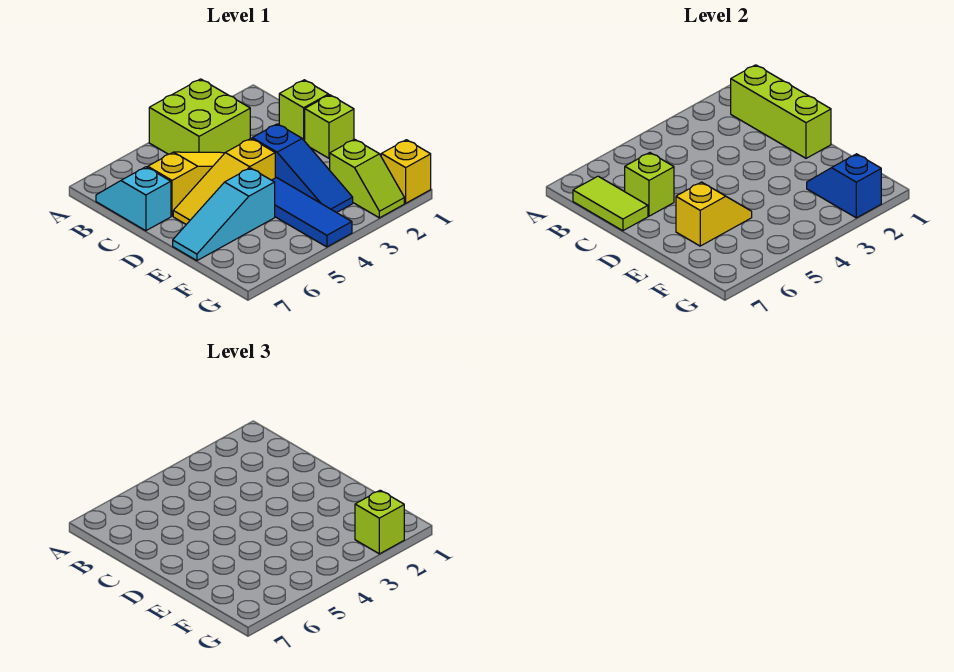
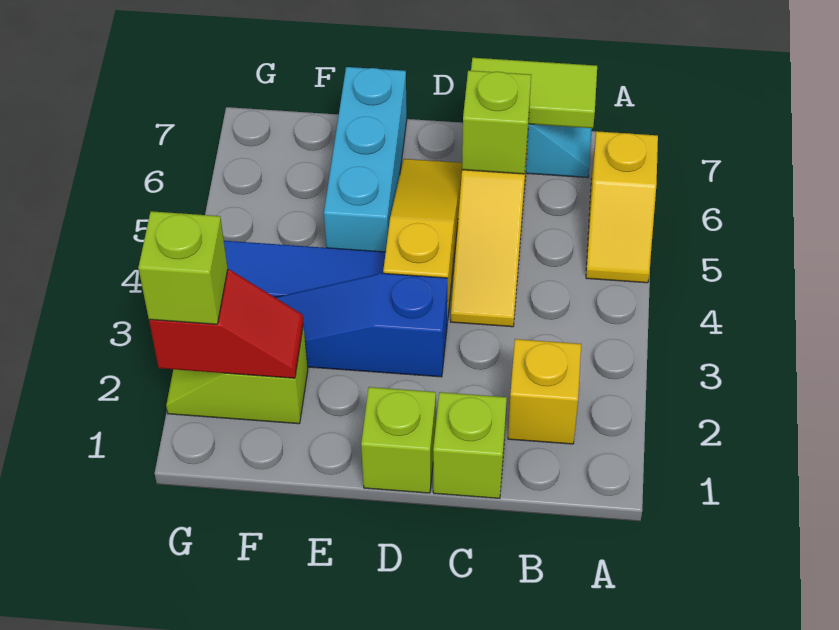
lime brick A3:B4 level 1 -> none
lime brick B1:D1 level 2 -> none
cyan slope E5:E7 level 1 top 5 -> cyan brick E5:E7 level 1
yellow slope E5:E6 level 2 top 6 -> yellow slope A5:A6 level 1 top 6
blue slope F2:G2 level 2 top G -> red slope F2:G2 level 2 top G
yellow brick G1 level 1 -> yellow brick B2 level 1

